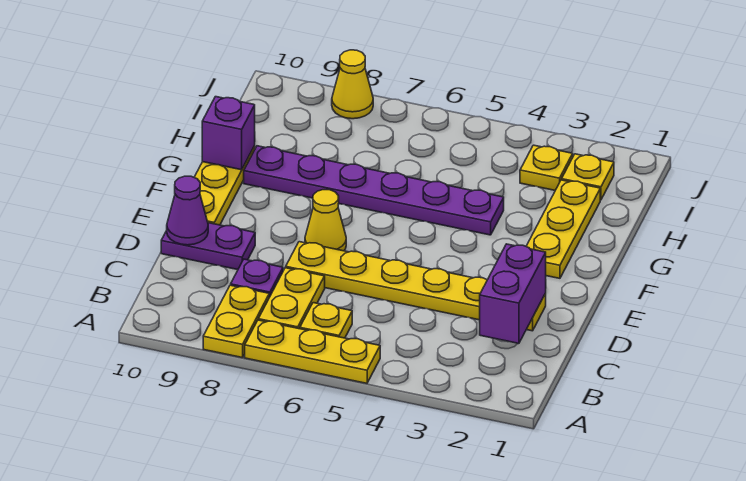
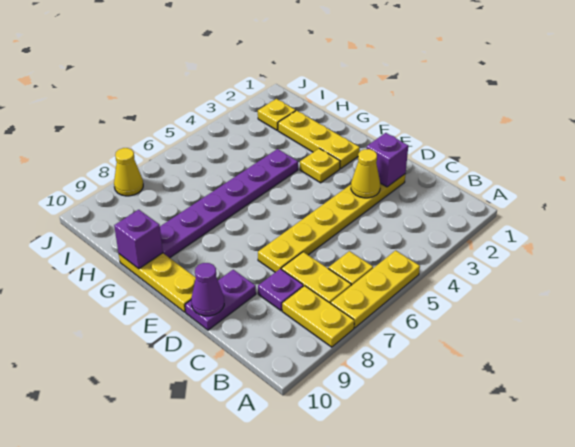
purple brick C2:D2 level 2 -> purple brick D2 level 2
yellow cone E7 level 1 -> yellow cone D3 level 2
yellow plate I3 level 1 -> yellow plate F3 level 1

